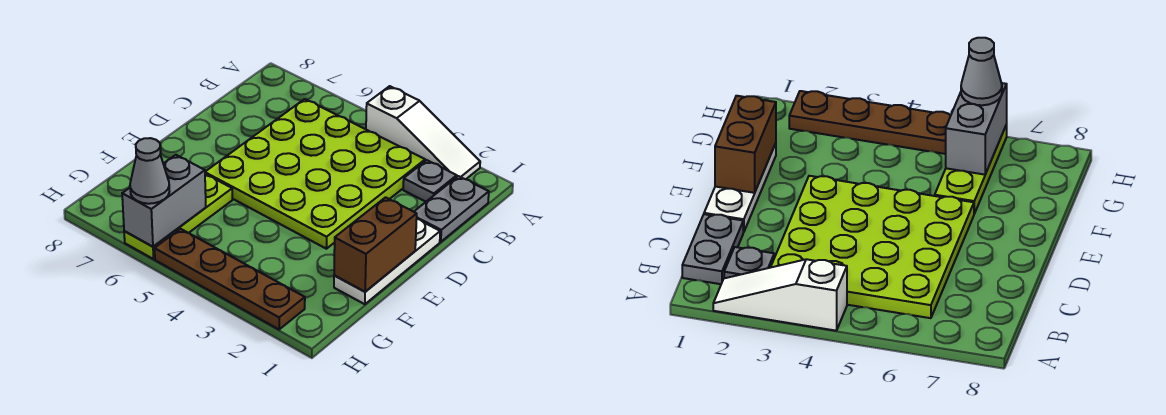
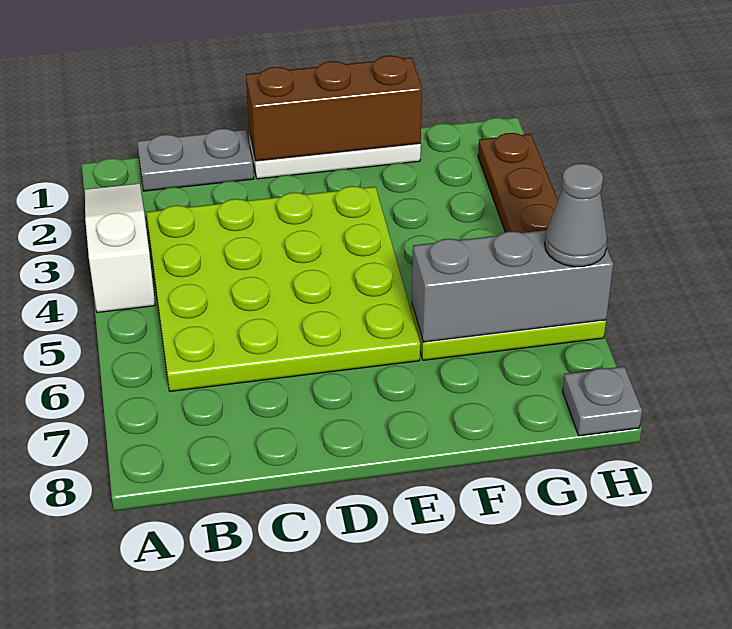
grey plate B2 level 1 -> grey plate H8 level 1
brown brick E1:F1 level 2 -> brown brick D1:F1 level 2
grey brick G6:H6 level 2 -> grey brick F6:H6 level 2

